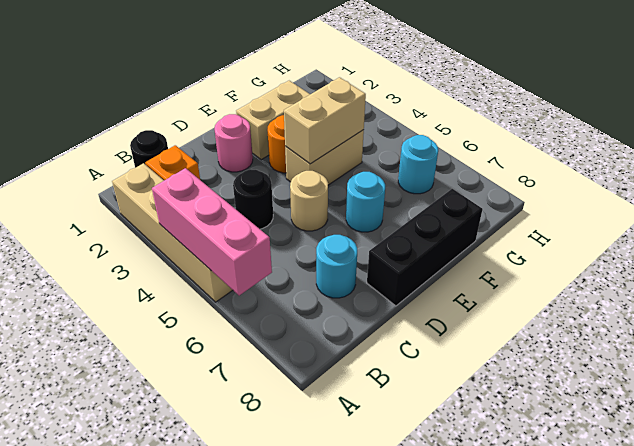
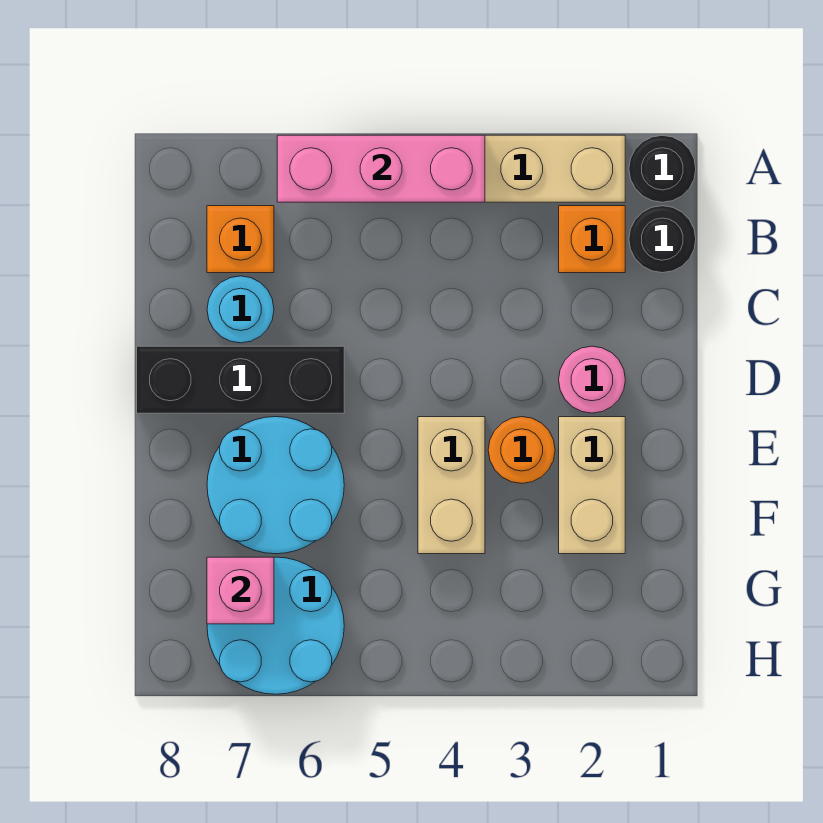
none -> orange brick B7 level 1
black round brick C4 level 1 -> black round brick A1 level 1
tan round brick D5 level 1 -> none
black brick D8:F8 level 1 -> black brick D6:D8 level 1
tan brick E4:F4 level 2 -> none
cyan round brick E6 level 1 -> cyan round brick E6:F7 level 1
cyan round brick G6 level 1 -> cyan round brick G6:H7 level 1
none -> pink brick G7 level 2

